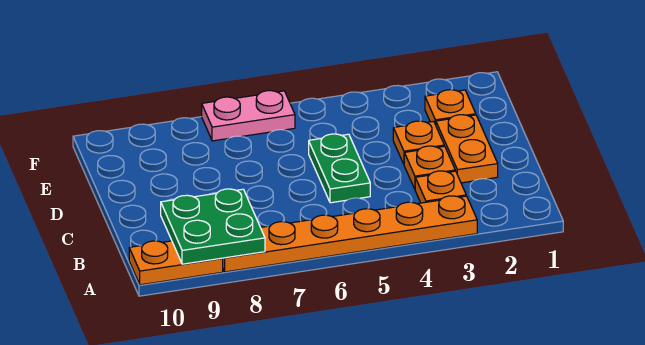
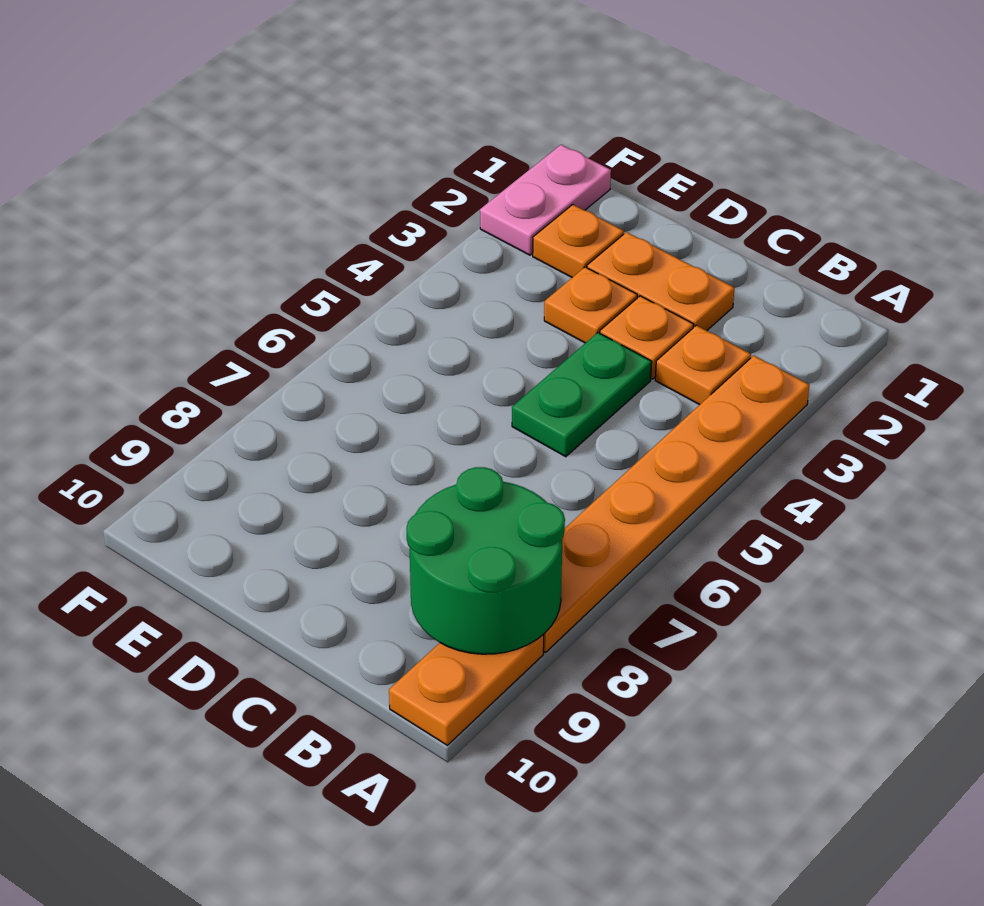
green plate A8:B9 level 2 -> green round brick A8:B9 level 2
green plate C5:D5 level 1 -> green plate C4:C5 level 1
pink plate F6:F7 level 1 -> pink plate F1:F2 level 1

